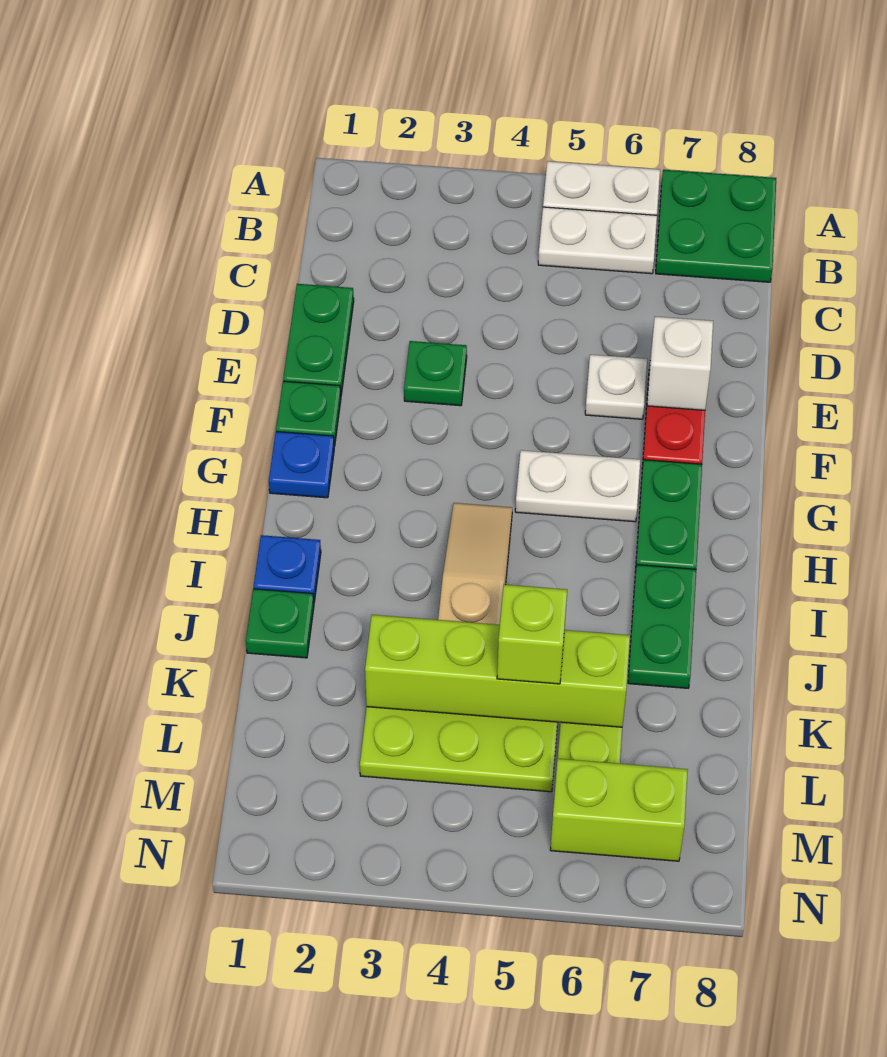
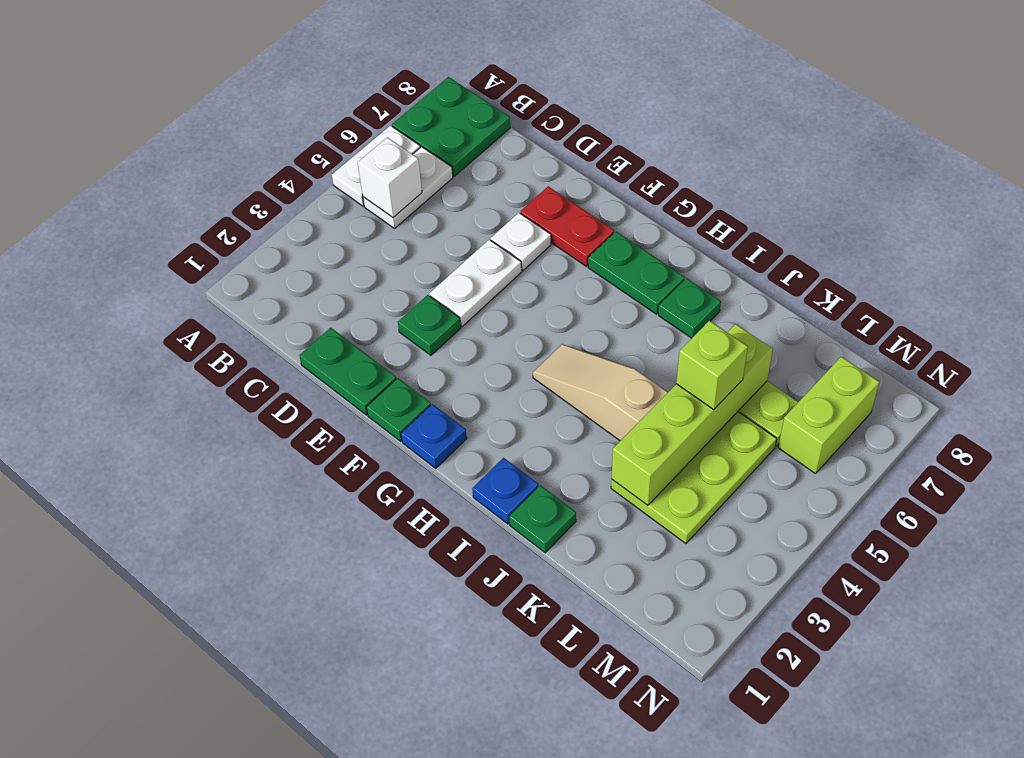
white brick E7 level 2 -> white brick B5 level 2
white plate G5:G6 level 1 -> white plate E4:E5 level 1
green plate I7:J7 level 1 -> green plate I7 level 1

